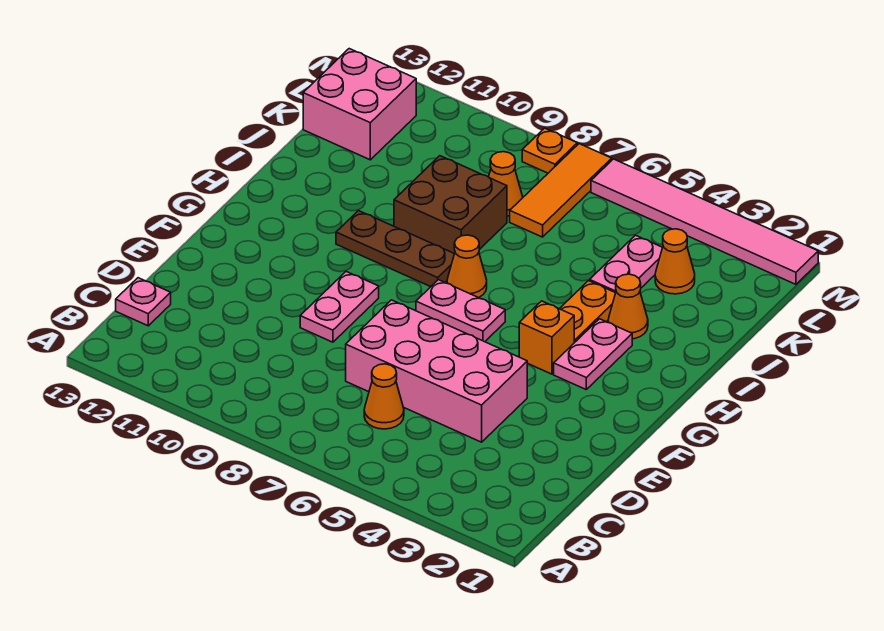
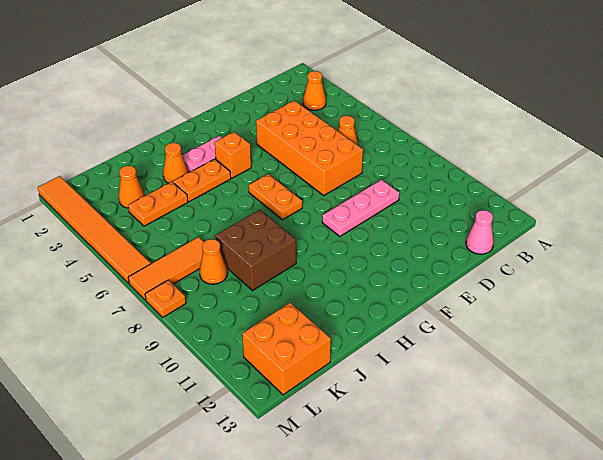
pink plate C13 level 1 -> pink cone C13 level 1
pink brick D4:E7 level 1 -> orange brick D4:E7 level 1
pink plate E9:F9 level 1 -> pink plate D9:F9 level 1
pink plate G6:G7 level 1 -> orange plate G6:G7 level 1
orange cone H7 level 1 -> orange cone B3 level 1
brown plate H8:H10 level 1 -> none
pink plate J4:K4 level 1 -> orange plate J4:K4 level 1
pink brick K12:L13 level 1 -> orange brick K12:L13 level 1
pink tile M1:M6 level 1 -> orange tile M1:M6 level 1

